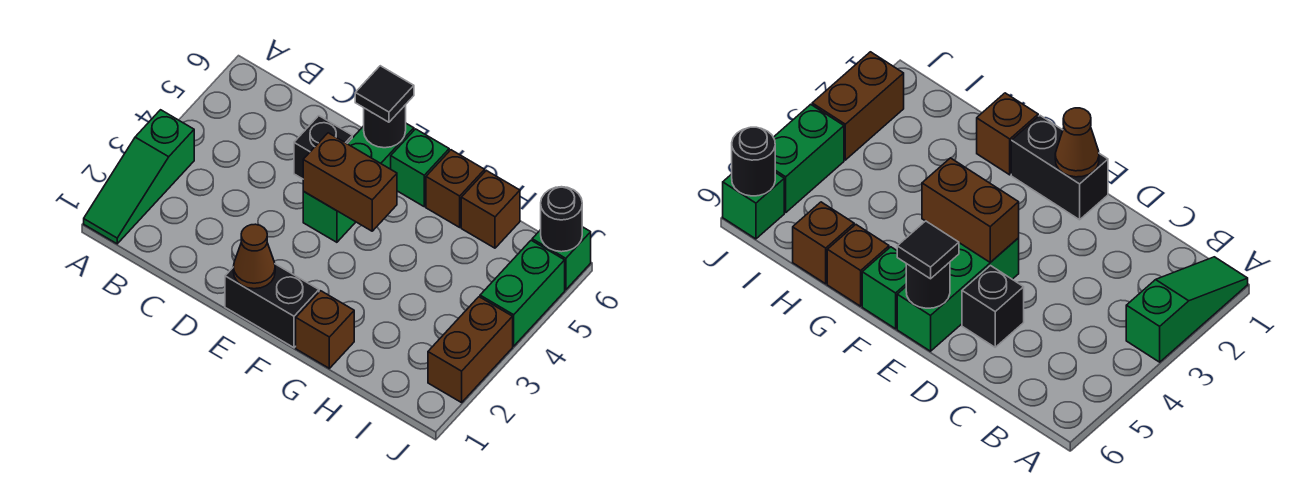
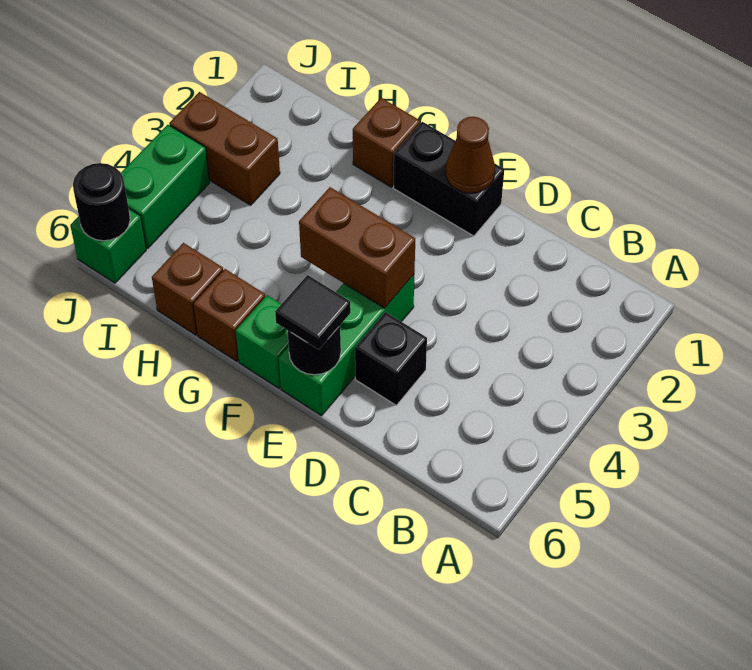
green slope A1:A3 level 1 top 3 -> none
brown brick J2:J3 level 1 -> brown brick I3:J3 level 1

